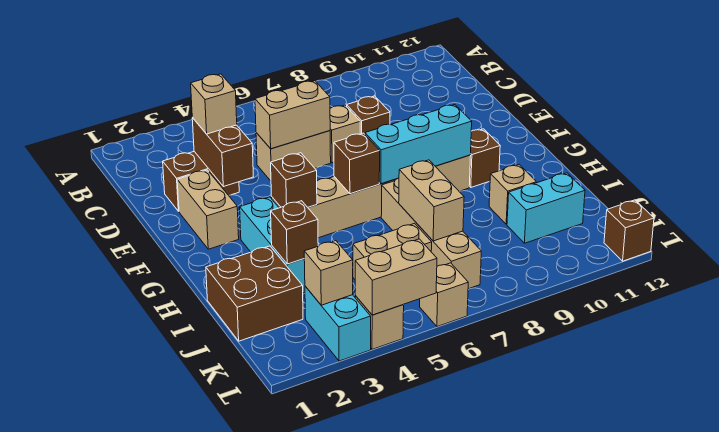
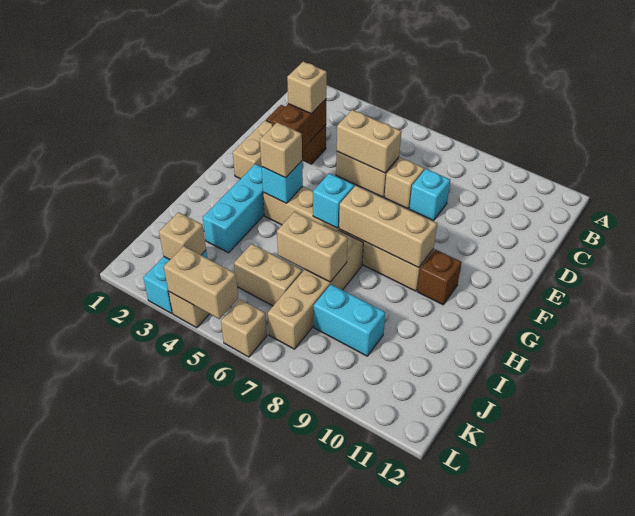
brown brick D8 level 1 -> cyan brick D8 level 1
brown brick G4 level 2 -> cyan brick G4 level 2
brown brick G6 level 2 -> cyan brick G6 level 2
cyan brick G7:G9 level 2 -> tan brick G7:G9 level 2
brown brick I1:J2 level 1 -> none
brown brick I3 level 2 -> none
tan brick I7:J7 level 2 -> tan brick I6:I7 level 2
tan brick I10 level 1 -> tan brick G4 level 3
cyan brick J10:J11 level 1 -> cyan brick J8:J9 level 1
brown brick L12 level 1 -> none

